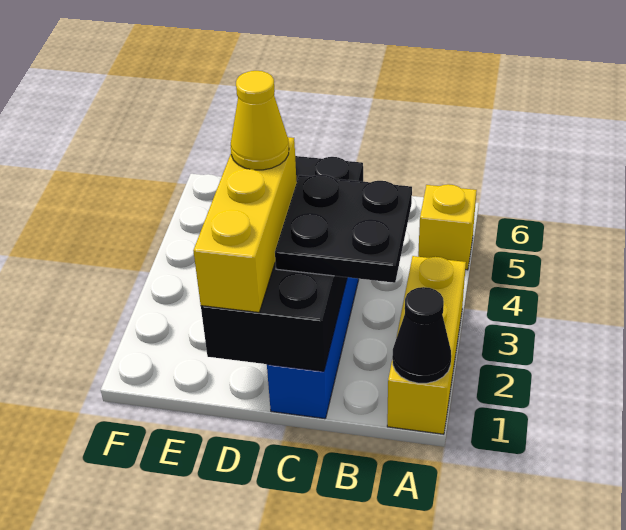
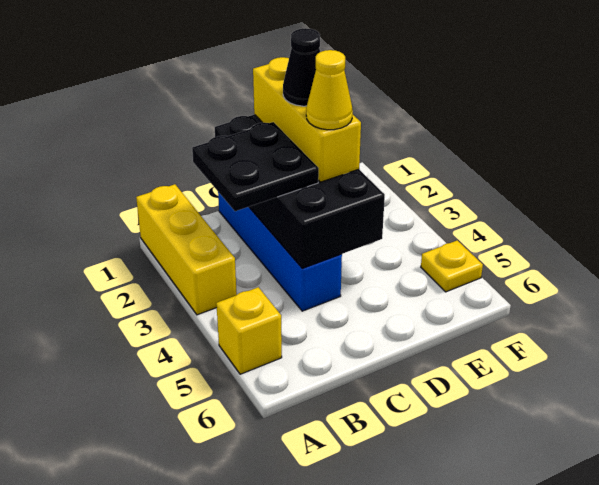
black cone A1 level 2 -> black cone D2 level 4
none -> yellow plate F5 level 1

